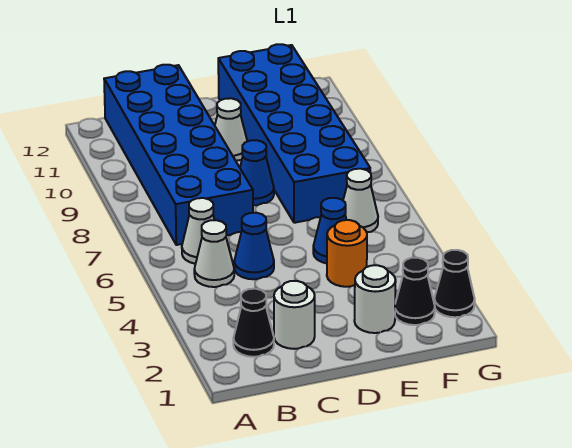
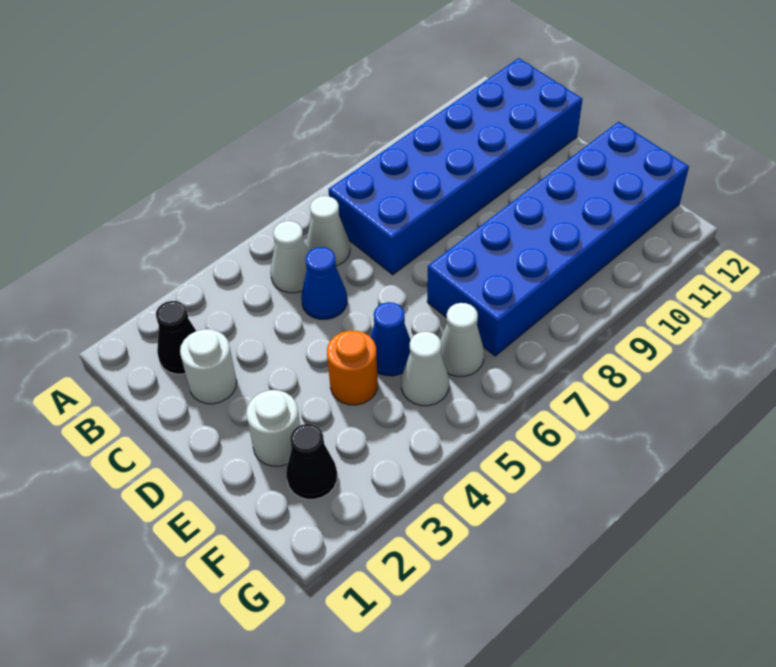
blue cone D8 level 1 -> none
white cone D10 level 1 -> white cone F5 level 1
black cone G2 level 1 -> none

